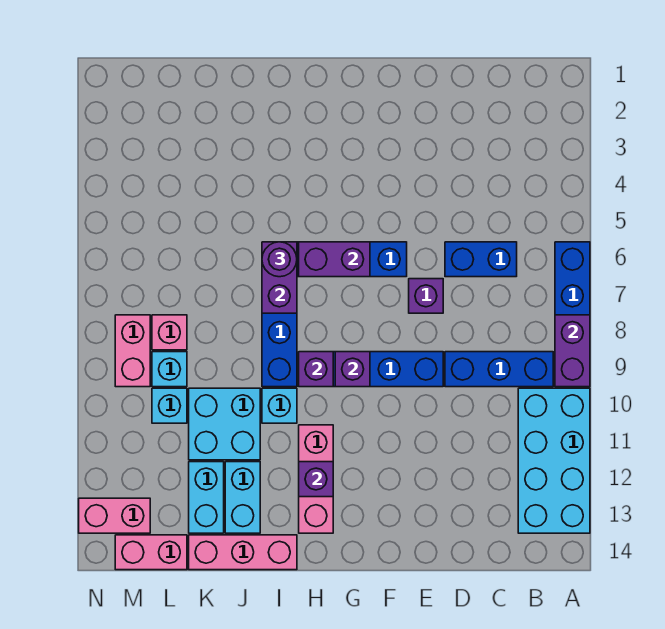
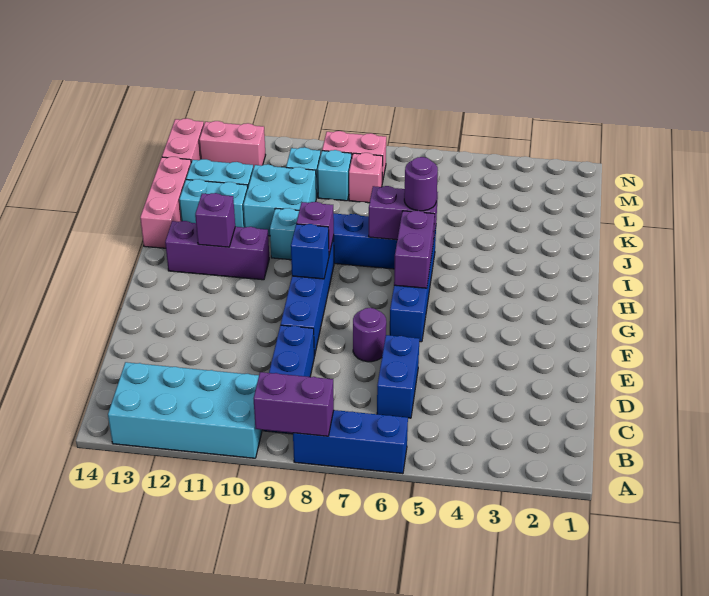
purple brick E7 level 1 -> purple round brick E7 level 1
purple brick G9 level 2 -> blue brick G9 level 2
pink brick H11:H13 level 1 -> purple brick H11:H13 level 1
pink brick M13:N13 level 1 -> pink brick M12:M13 level 1

